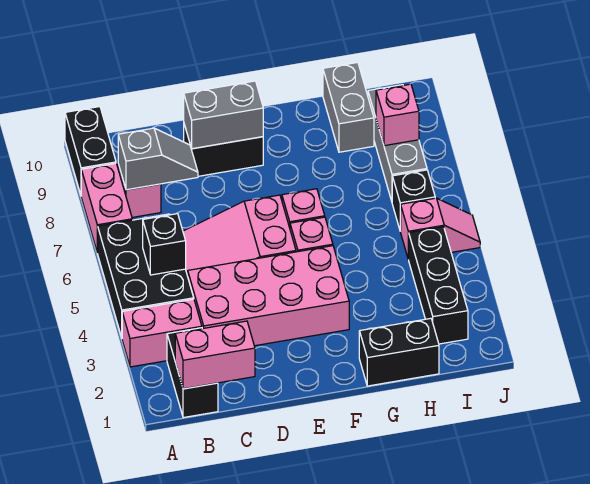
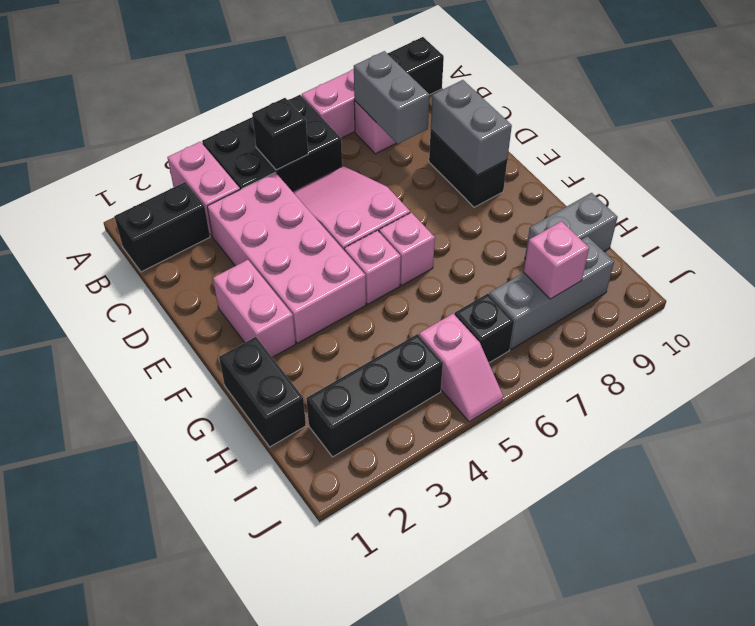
pink brick B1:C1 level 2 -> pink brick E2:F2 level 1
grey slope B8:C8 level 2 top B -> grey brick B8:C8 level 2

